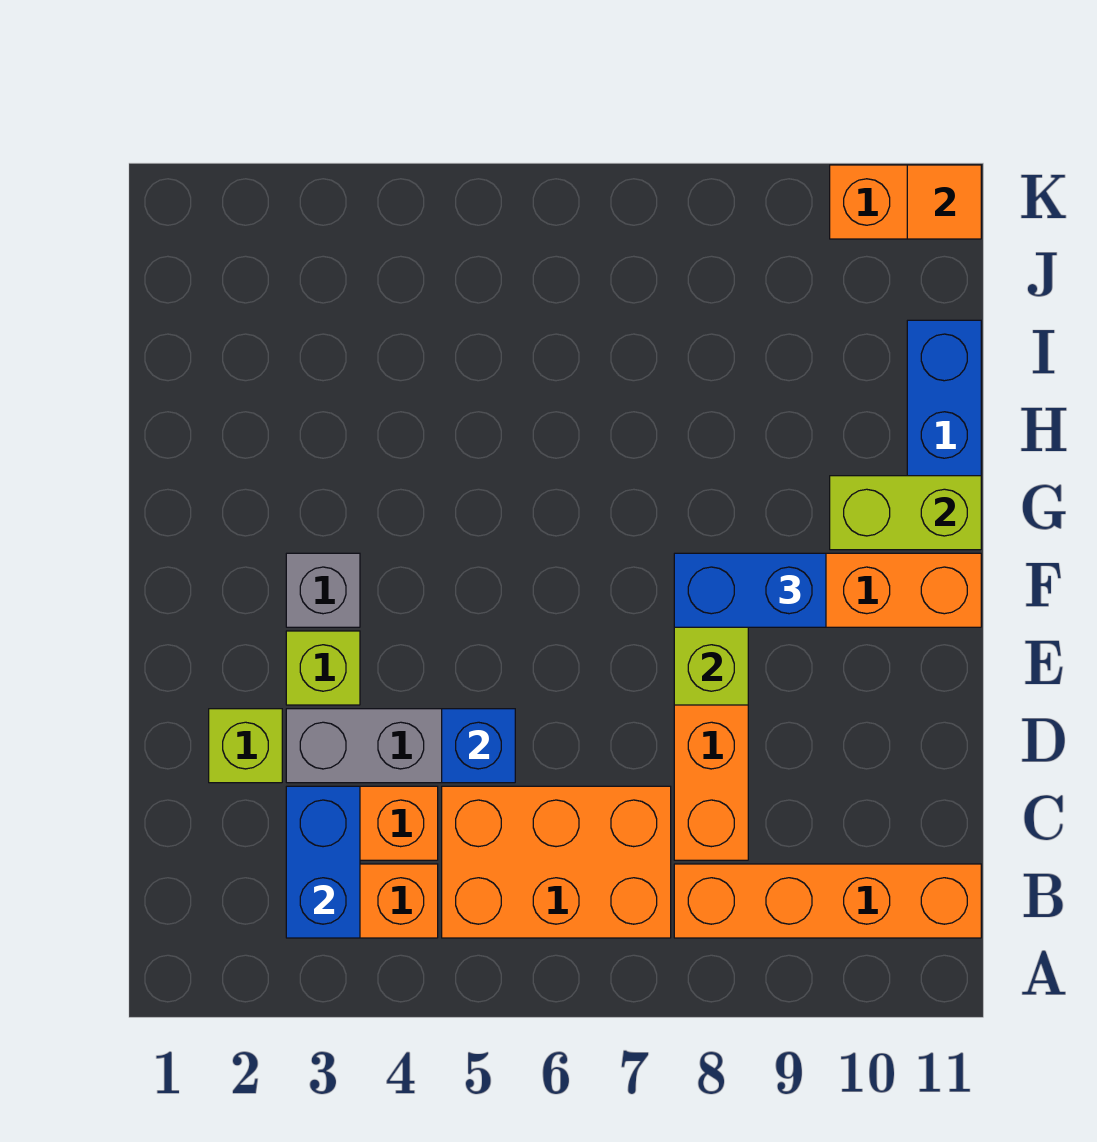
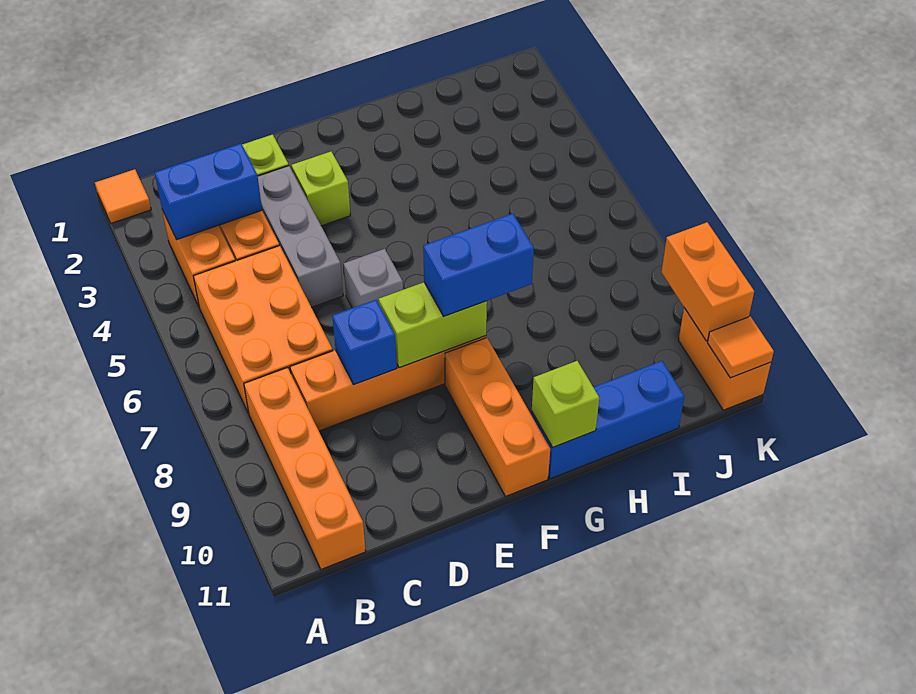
none -> orange tile A1 level 1
blue brick D5 level 2 -> blue brick D8 level 2
grey brick F3 level 1 -> grey brick E6 level 1
blue brick F8:F9 level 3 -> blue brick F8:G8 level 3
lime brick G10:G11 level 2 -> lime brick G11 level 2
none -> orange brick K9:K10 level 2

